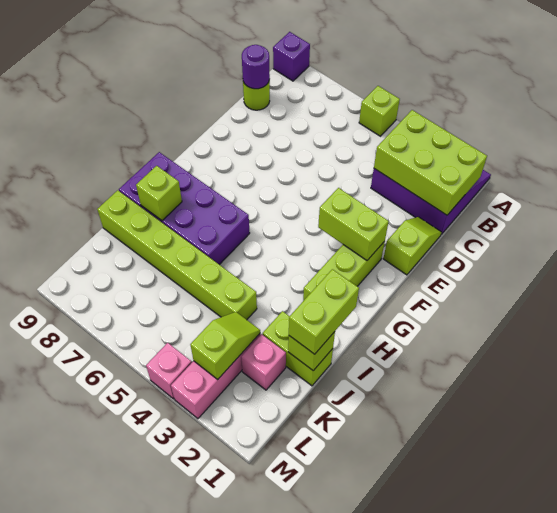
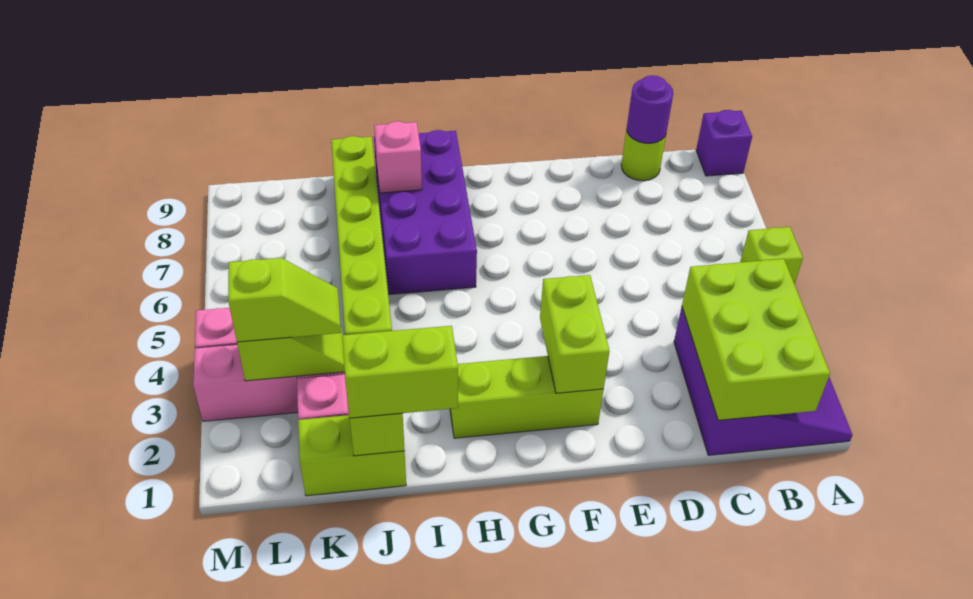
lime slope D1:E1 level 1 top E -> lime slope K3:L3 level 3 top L
lime brick I8 level 2 -> pink brick I8 level 2
lime brick J1:J2 level 1 -> lime brick J1:K1 level 1

